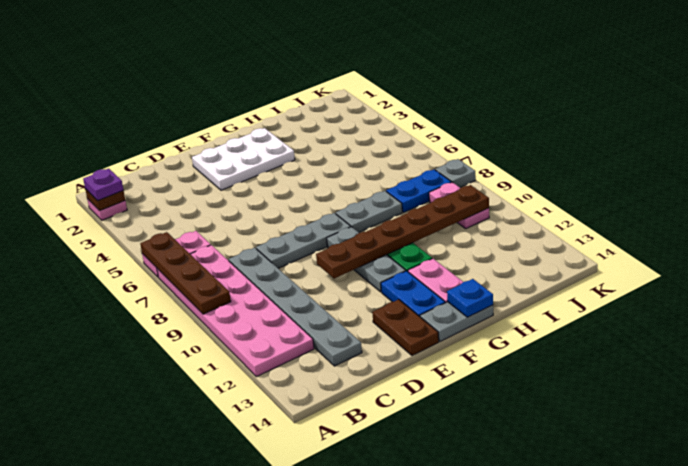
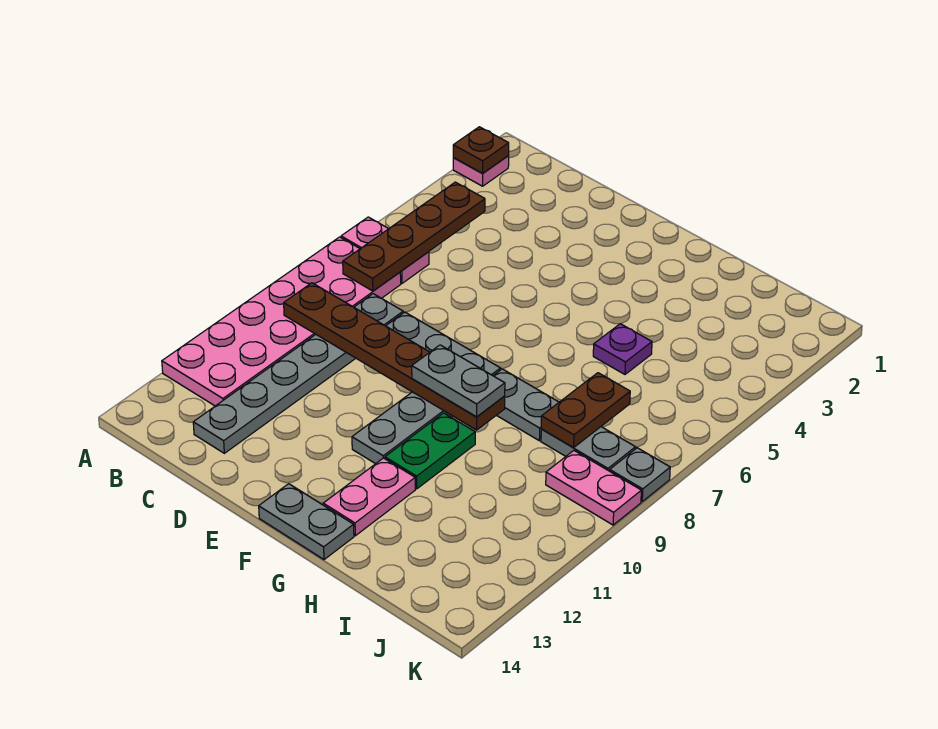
purple plate A2 level 3 -> purple plate H5 level 1
brown plate A6:A9 level 2 -> brown plate B4:B7 level 2
white plate E2:G3 level 1 -> none
brown plate E10:J10 level 2 -> brown plate B9:G9 level 2
brown plate E13:E14 level 1 -> brown plate I7:I8 level 2
none -> grey plate F9:G9 level 3
blue plate F12:F13 level 1 -> none
blue plate G14 level 2 -> none
blue plate I8:J8 level 1 -> grey plate I8:J8 level 1
pink plate J9:J10 level 1 -> pink plate J9:K9 level 1

